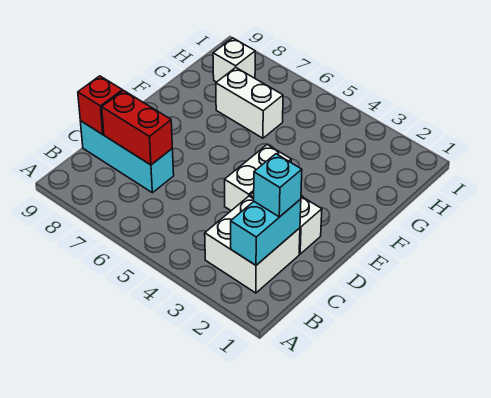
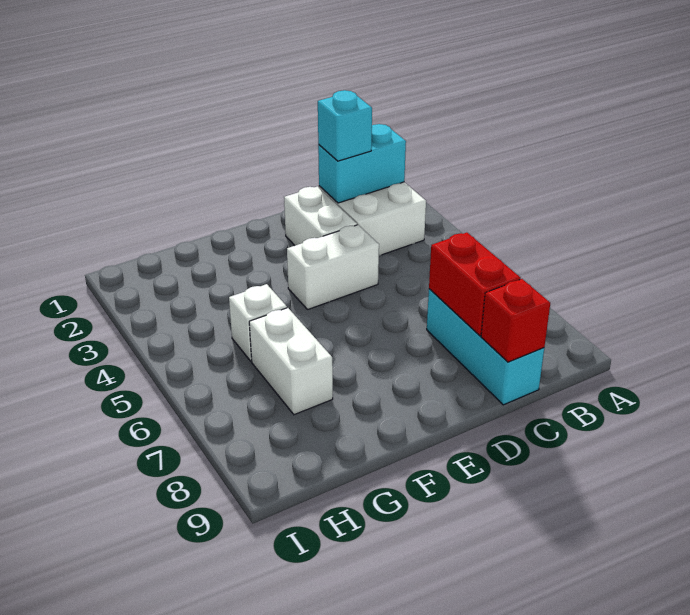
white brick H8 level 1 -> white brick G5 level 1

